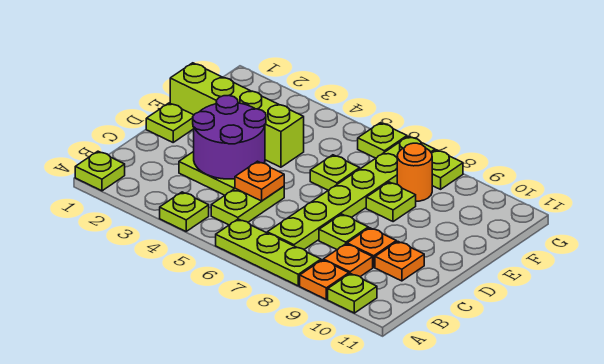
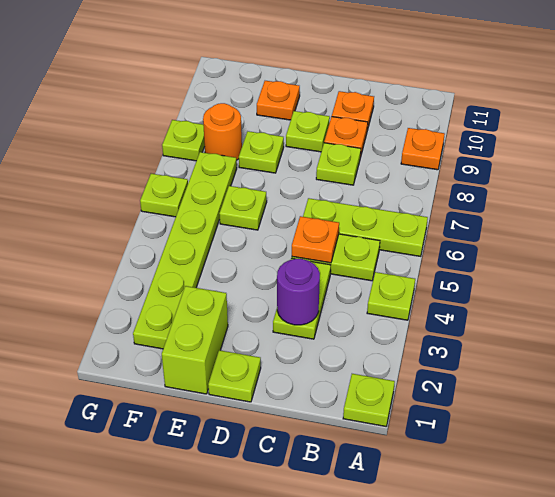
lime plate A6:A8 level 1 -> lime plate A6:C6 level 1
lime plate A10 level 1 -> lime plate D9 level 1
lime plate B7:G7 level 1 -> lime plate F2:F7 level 1
orange plate B9 level 1 -> orange plate E10 level 1
purple round brick C3:D4 level 2 -> purple round brick C3 level 2
lime brick E1:E4 level 1 -> lime brick E1:E2 level 1

